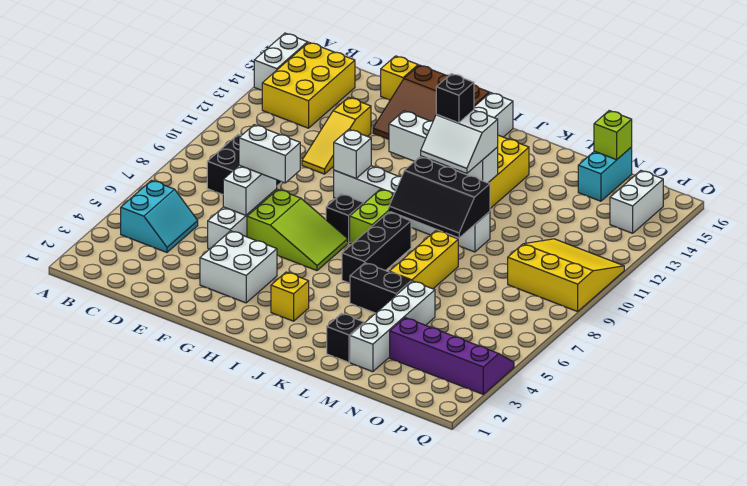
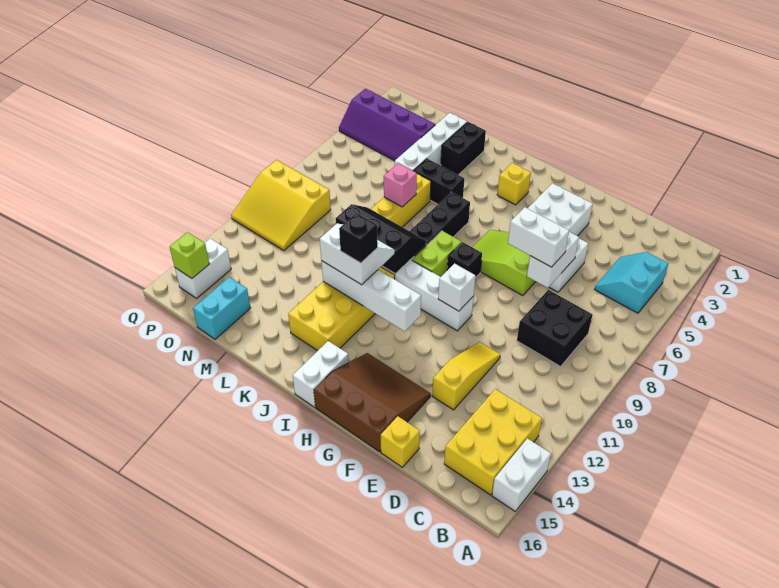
black brick L2 level 1 -> black brick L2:L3 level 1
none -> pink brick L7 level 2
lime brick N16 level 2 -> lime brick P15 level 2

